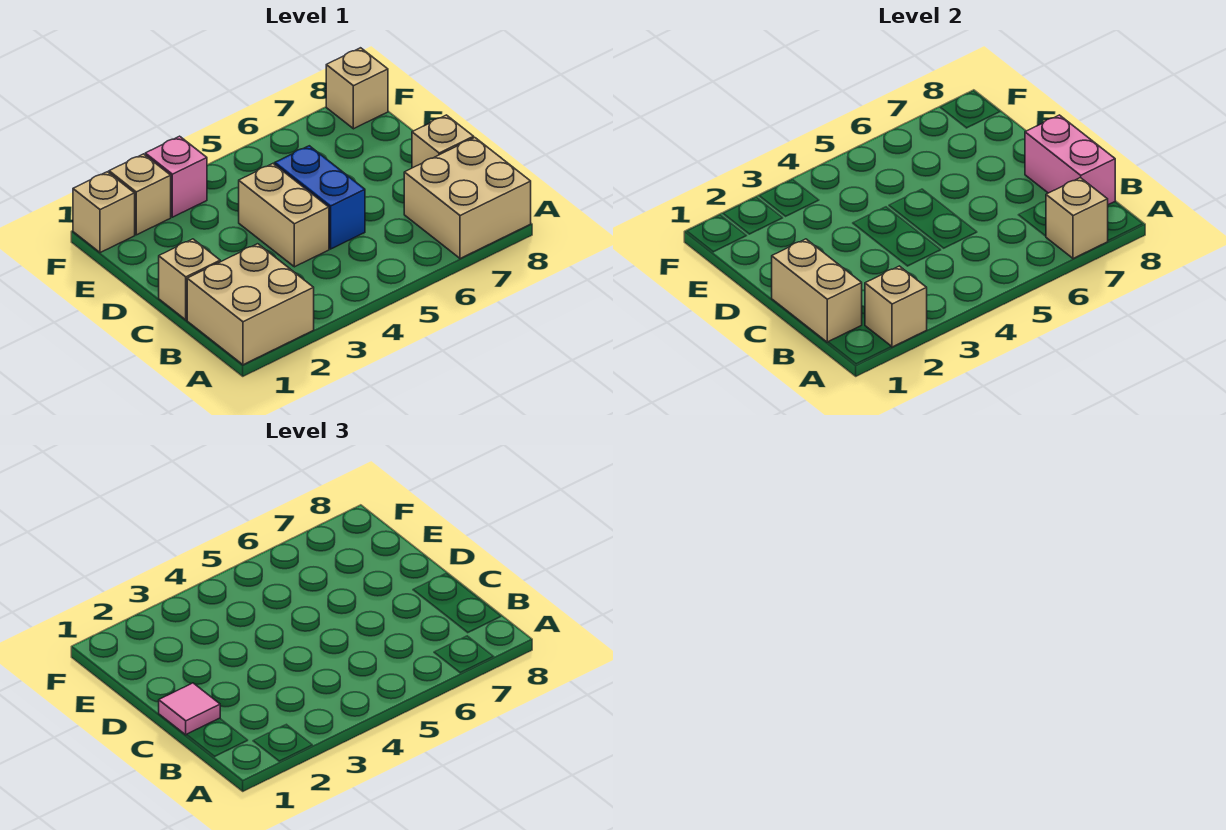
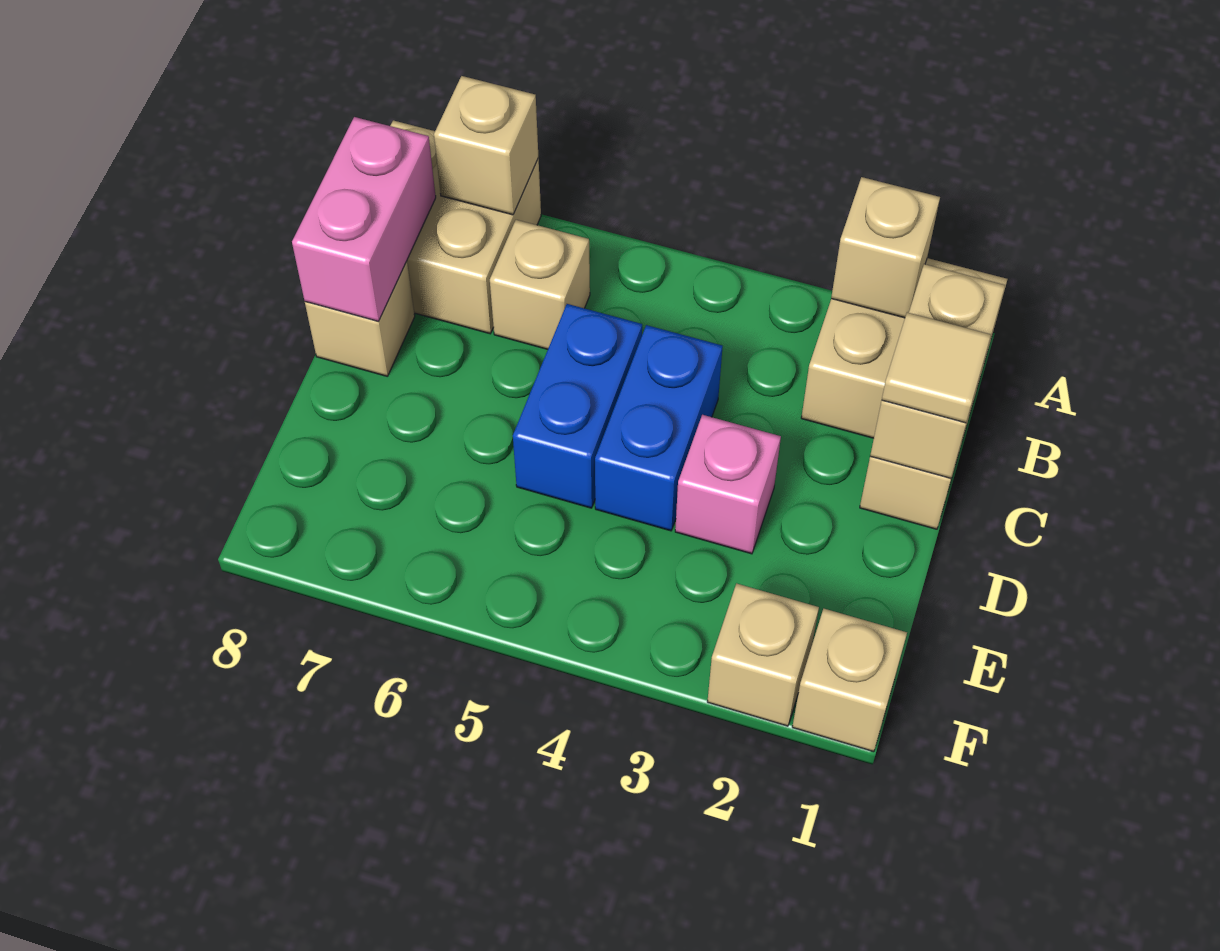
pink tile C1 level 3 -> tan tile C1 level 3
tan brick C4:D4 level 1 -> blue brick C4:D4 level 1
pink brick F3 level 1 -> pink brick D3 level 1
tan brick F8 level 1 -> tan brick B6 level 1

